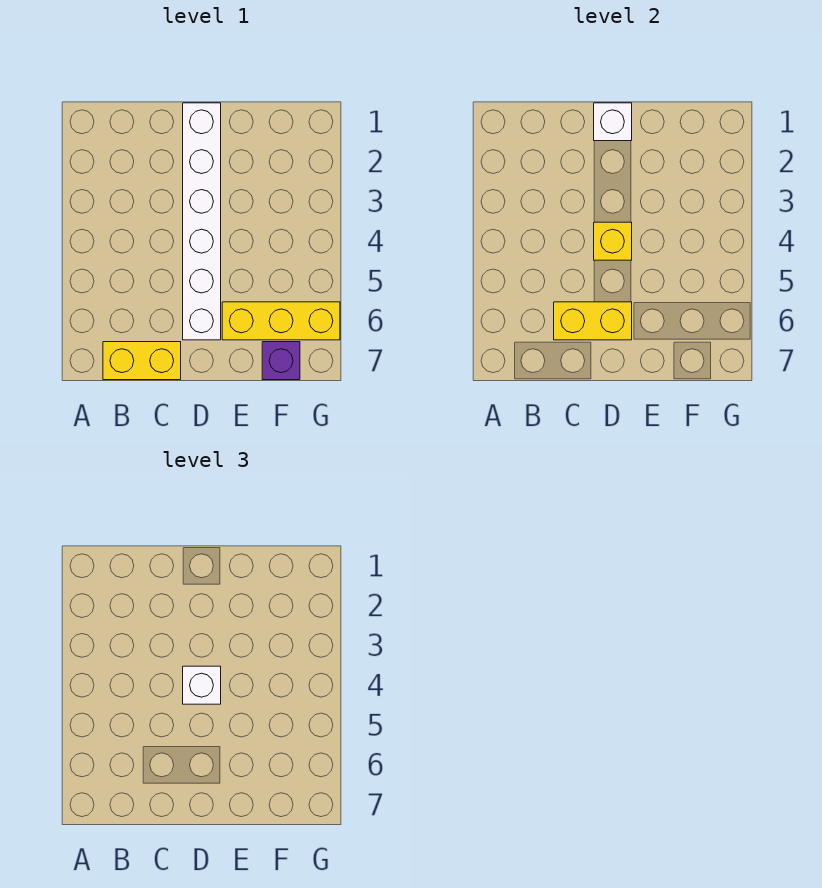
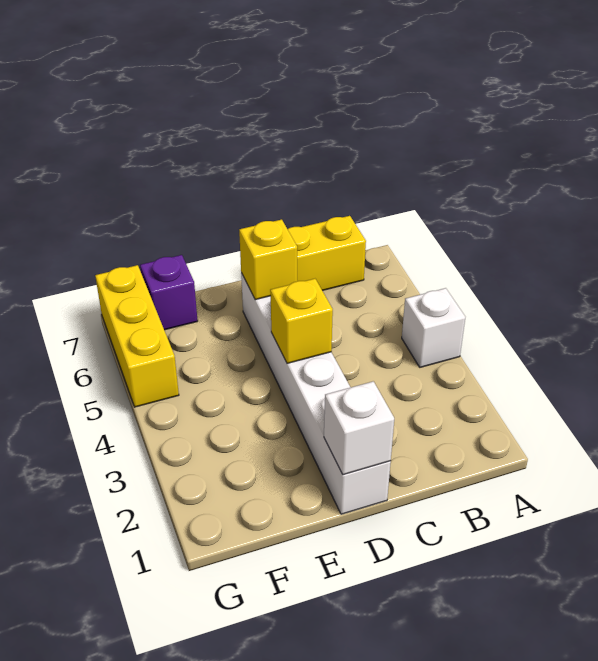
yellow brick C6:D6 level 2 -> yellow brick D6 level 2
white brick D4 level 3 -> white brick A4 level 1
yellow brick E6:G6 level 1 -> yellow brick G5:G7 level 1

